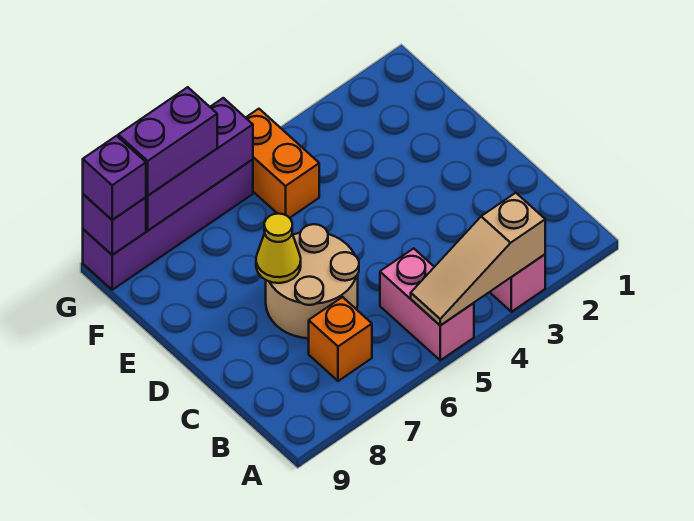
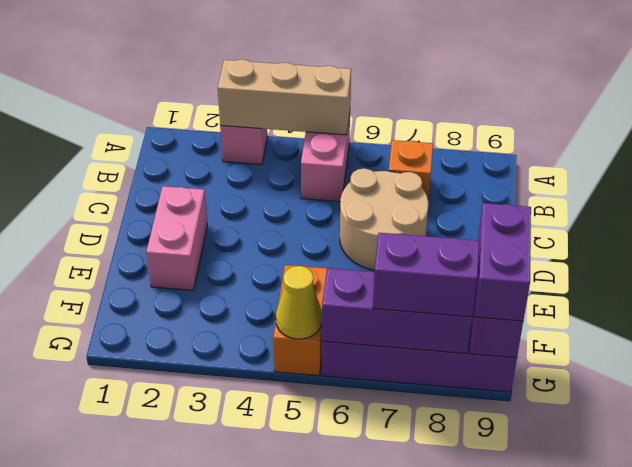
tan slope A3:A5 level 2 top 3 -> tan brick A3:A5 level 2
none -> pink brick D2:E2 level 1
yellow cone D7 level 2 -> yellow cone G5 level 2
purple brick G9 level 3 -> purple brick F9:G9 level 3

